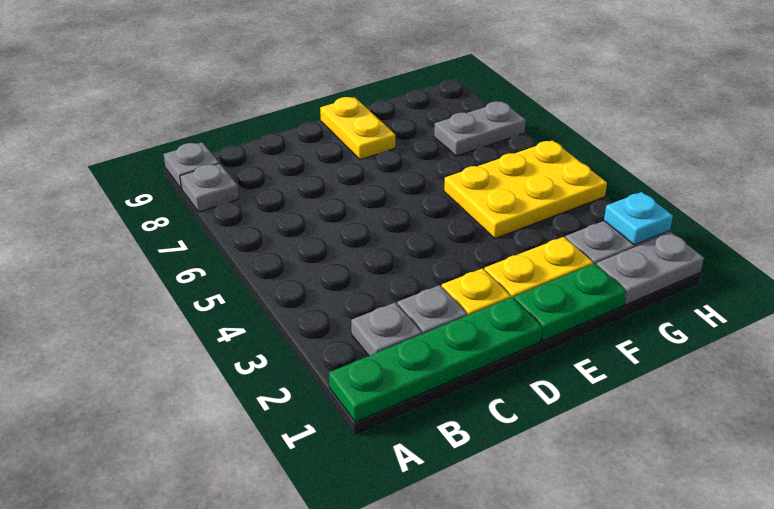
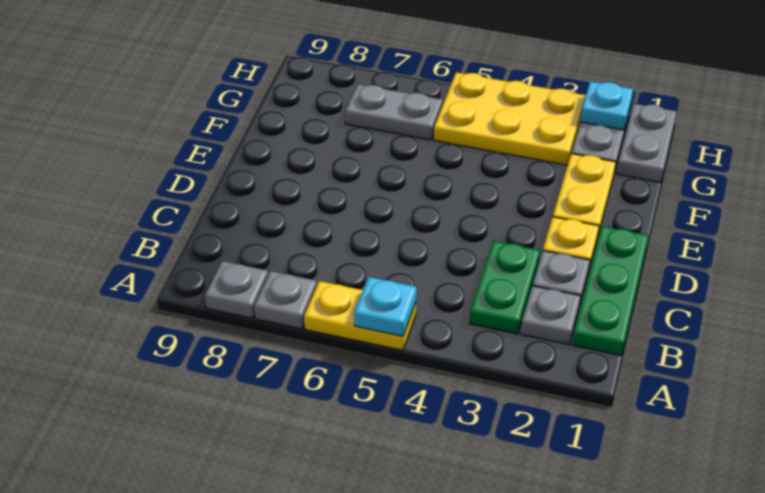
green plate A1:D1 level 1 -> green plate B1:D1 level 1
none -> cyan plate A5 level 2
grey plate A9 level 1 -> grey plate A7 level 1
green plate E1:F1 level 1 -> green plate B3:C3 level 1
yellow plate E8:E9 level 1 -> yellow plate A5:A6 level 1
yellow plate F4:H5 level 1 -> yellow plate G3:H5 level 1
grey plate G7:H7 level 1 -> grey plate G6:G7 level 1

